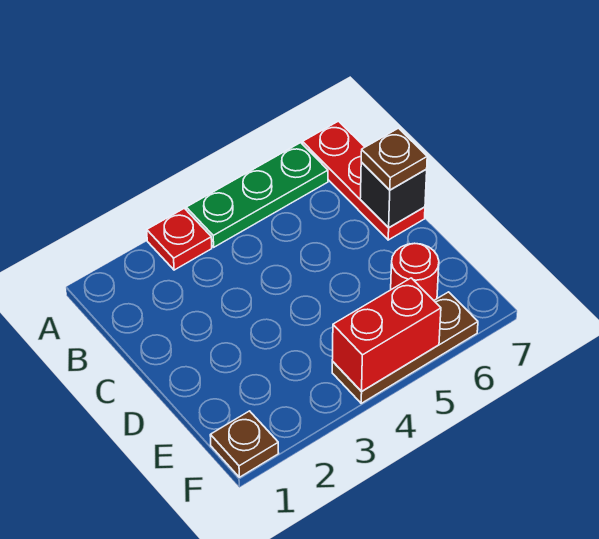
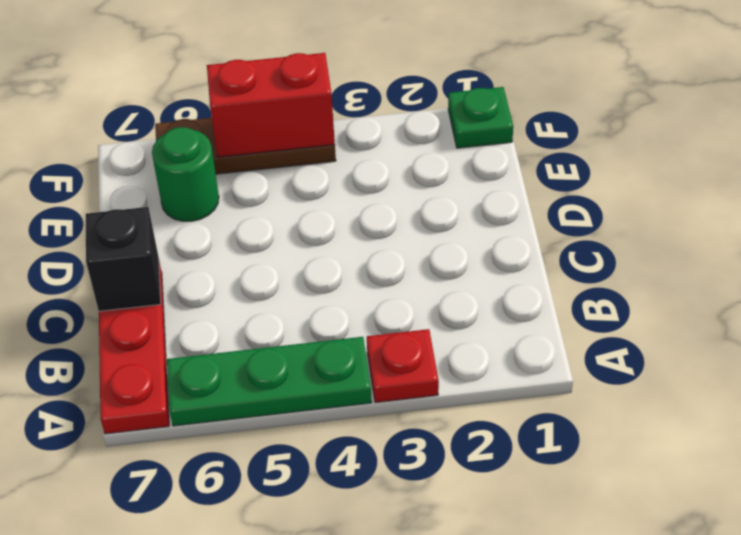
brown plate C7 level 3 -> none
red round brick E6 level 1 -> green round brick E6 level 1
brown plate F1 level 1 -> green plate F1 level 1

